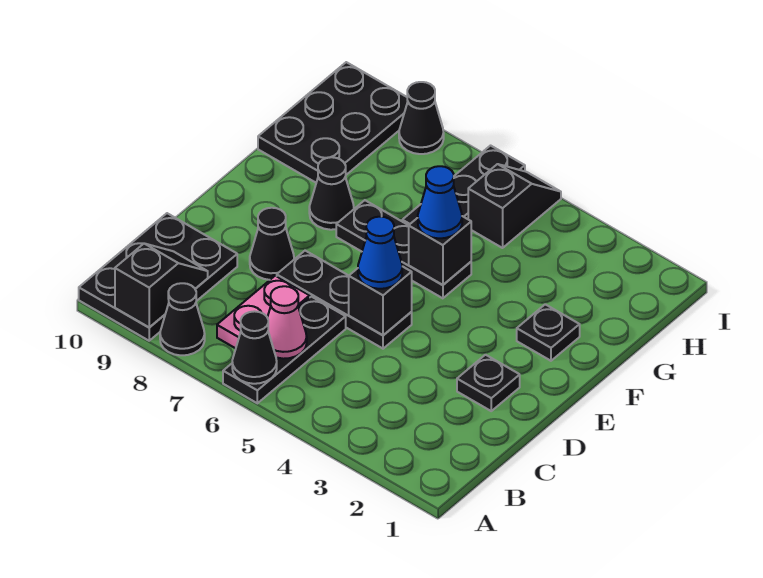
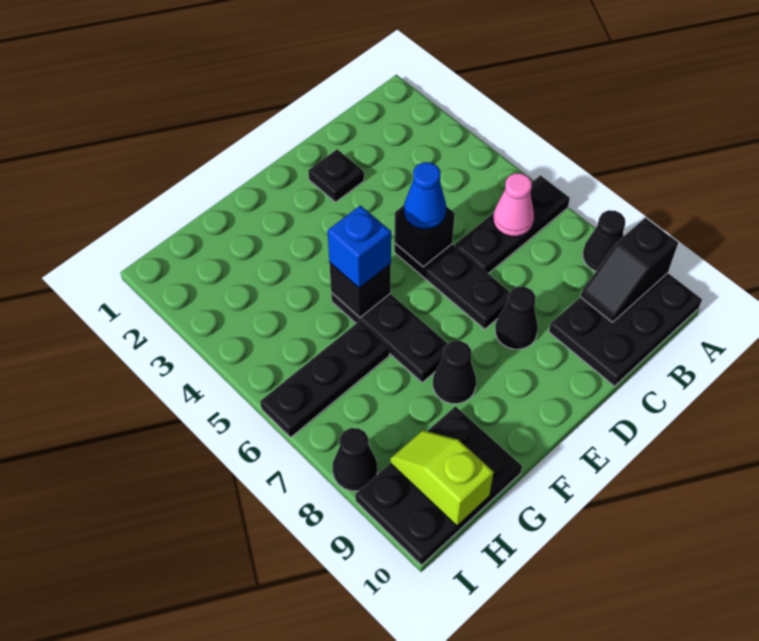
black cone A6 level 2 -> none
pink plate B7:C7 level 1 -> none
black plate F2 level 1 -> none
blue cone F5 level 3 -> blue brick F5 level 3
black slope H5:I5 level 1 top H -> none
none -> lime slope H9:H10 level 2 top 10

